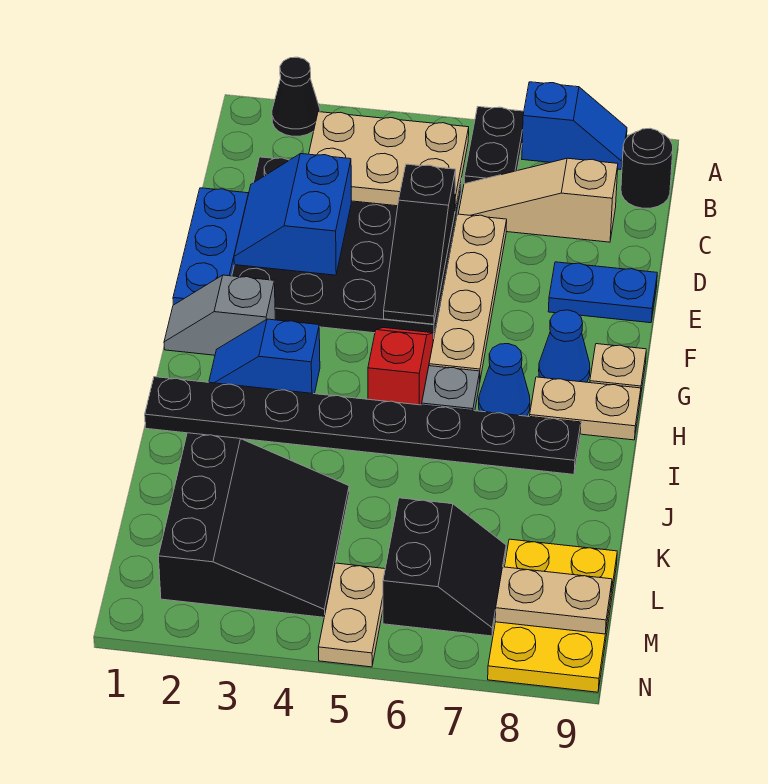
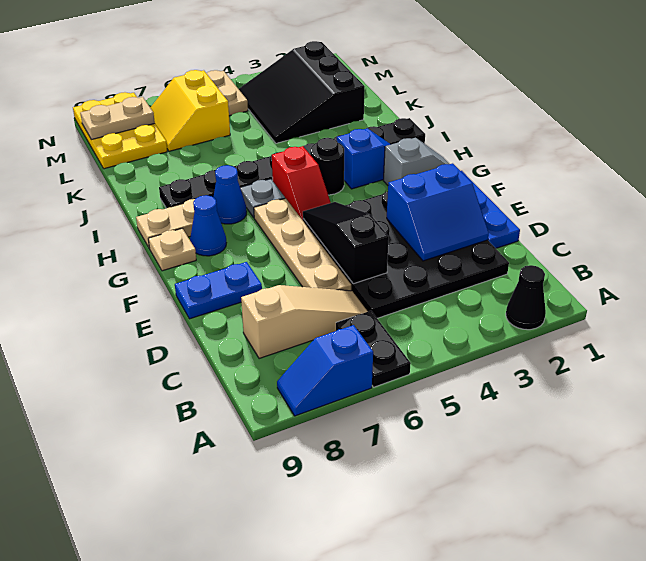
tan plate B3:C5 level 2 -> none
black round brick B9 level 1 -> black round brick H4 level 1
blue slope D2:E3 level 2 top 3 -> blue slope D2:E3 level 2 top E
black slope L6:M7 level 1 top 6 -> yellow slope L6:M7 level 1 top 6

